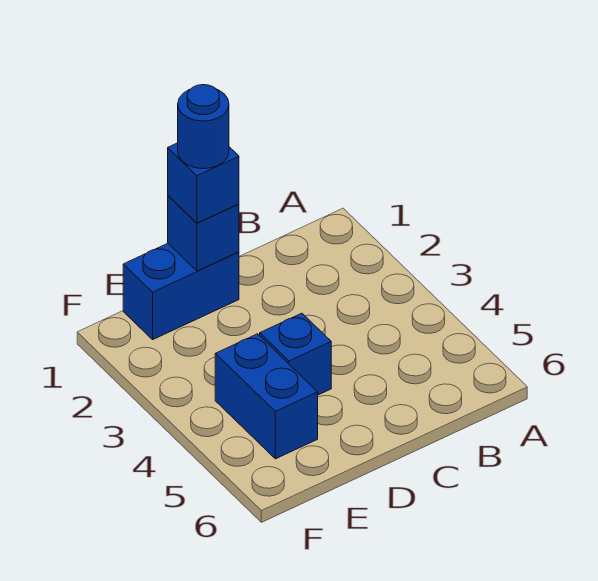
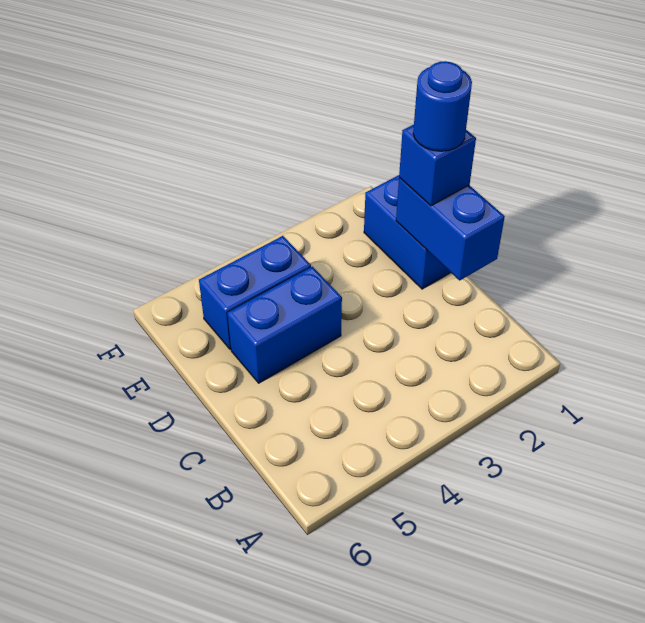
blue brick D1 level 2 -> blue brick C1:D1 level 2
blue brick D4 level 1 -> blue brick D4:D5 level 1

